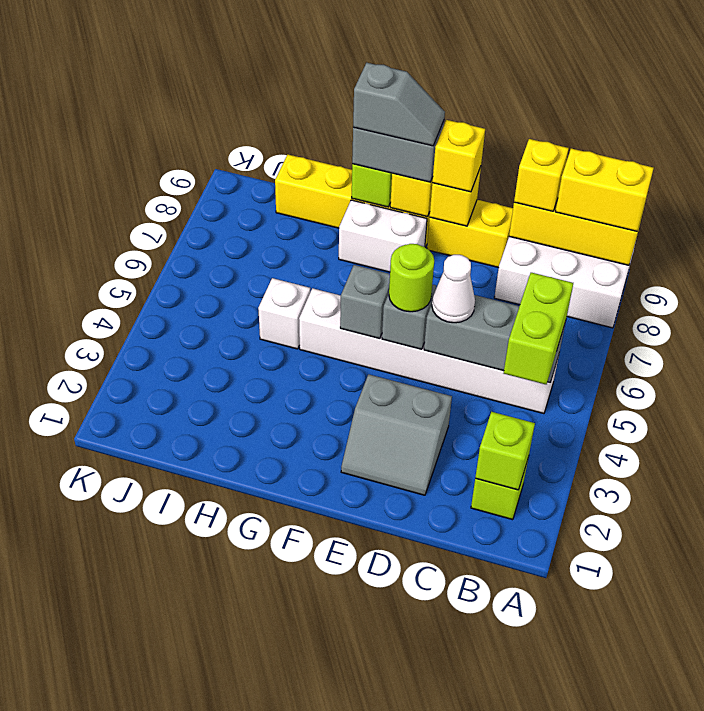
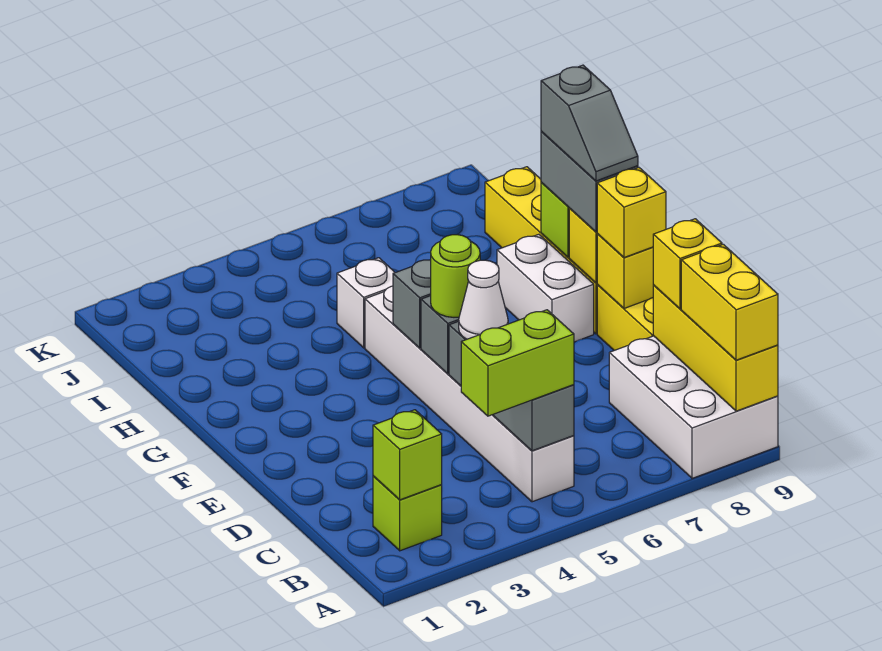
grey slope D2:E3 level 1 top 3 -> none

